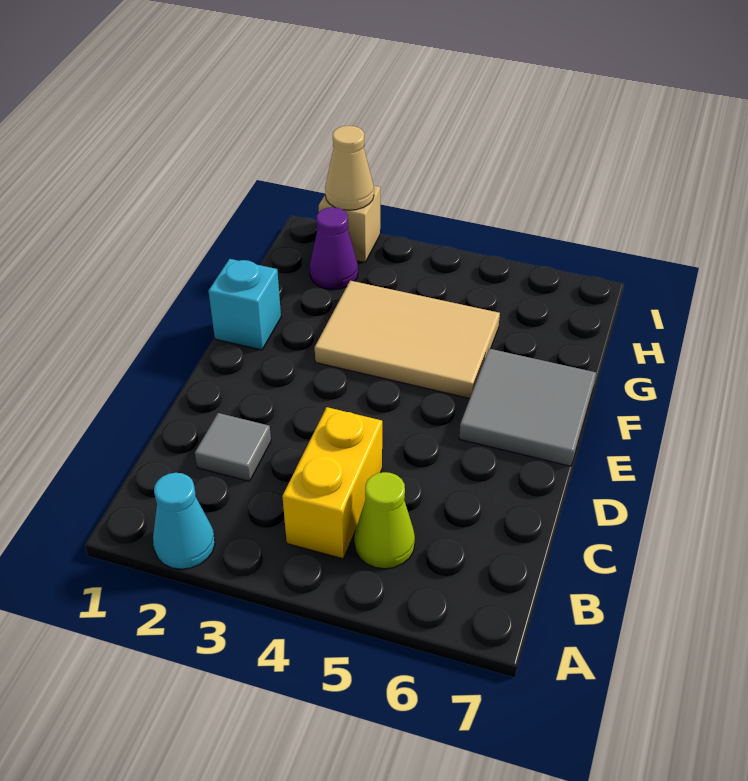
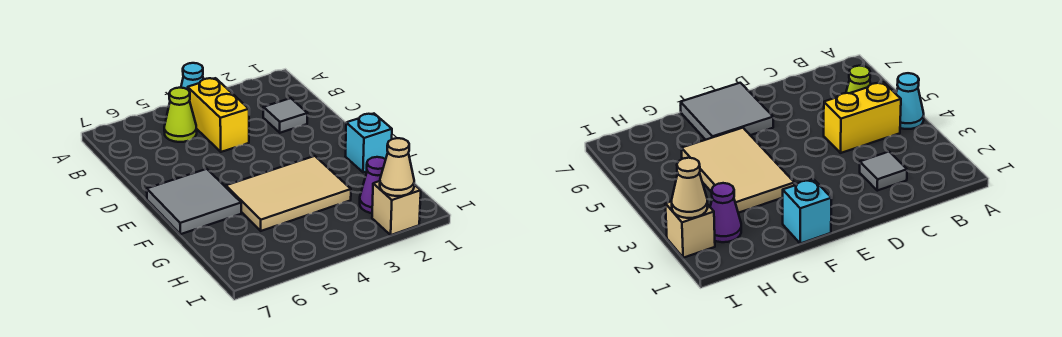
cyan cone A2 level 1 -> cyan cone A4 level 1

